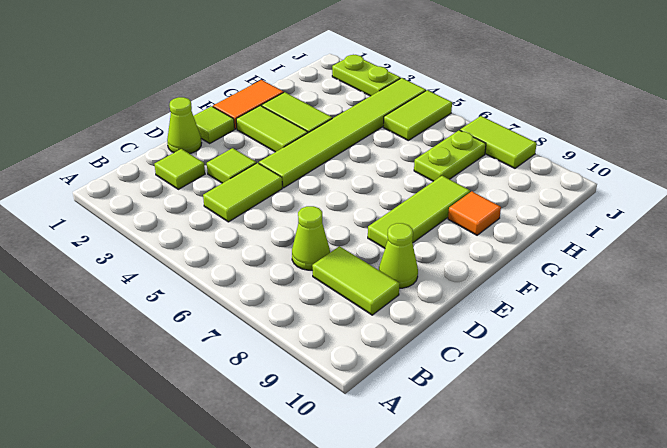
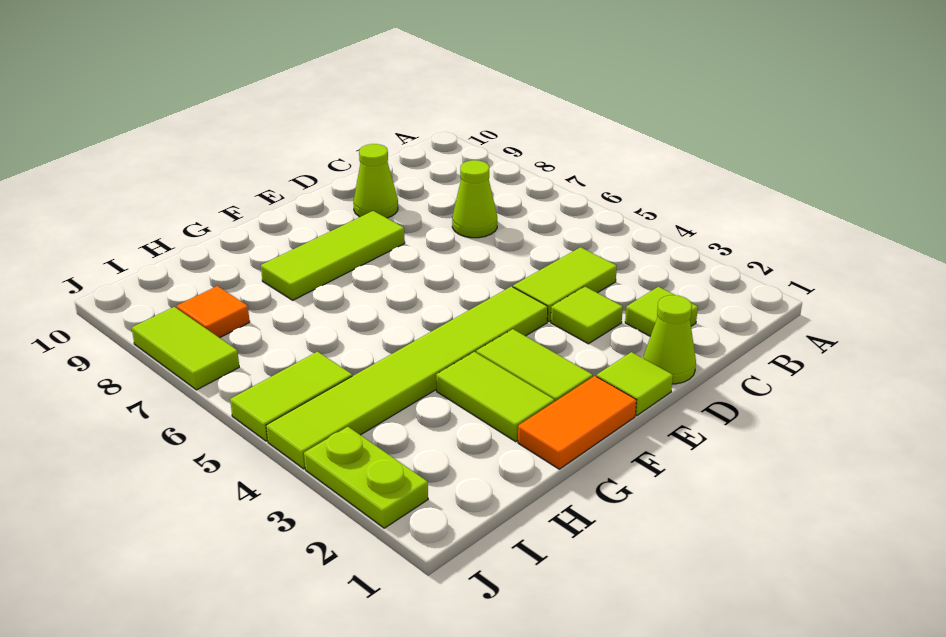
lime tile C8:C9 level 1 -> none
orange tile G9 level 1 -> orange tile I8 level 1
lime plate H7:I7 level 1 -> none

